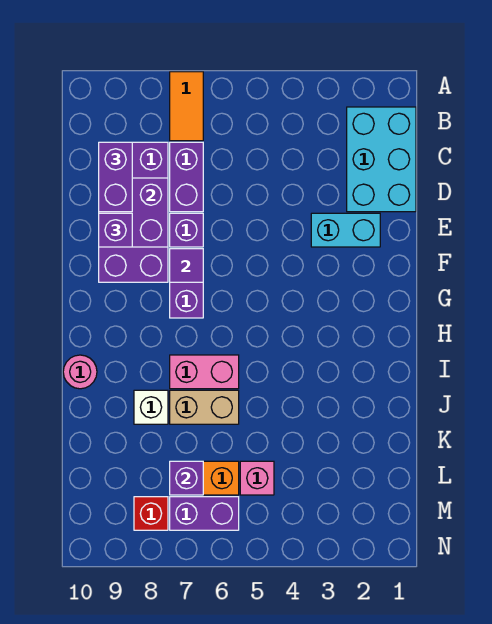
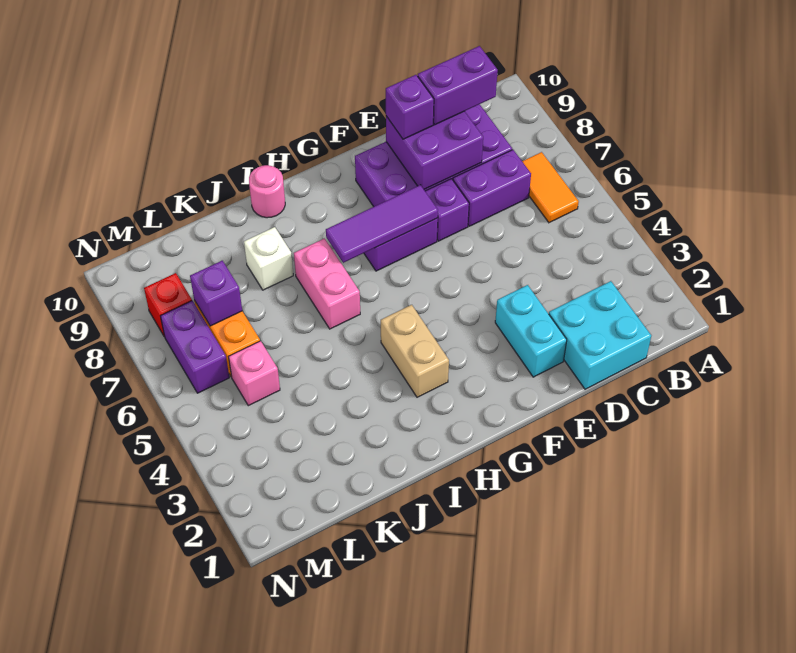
orange tile A7:B7 level 1 -> orange tile B6:B7 level 1
cyan brick B1:D2 level 1 -> cyan brick C1:D2 level 1
purple tile F7 level 2 -> purple tile F7:H7 level 2
tan brick J6:J7 level 1 -> tan brick H3:H4 level 1

